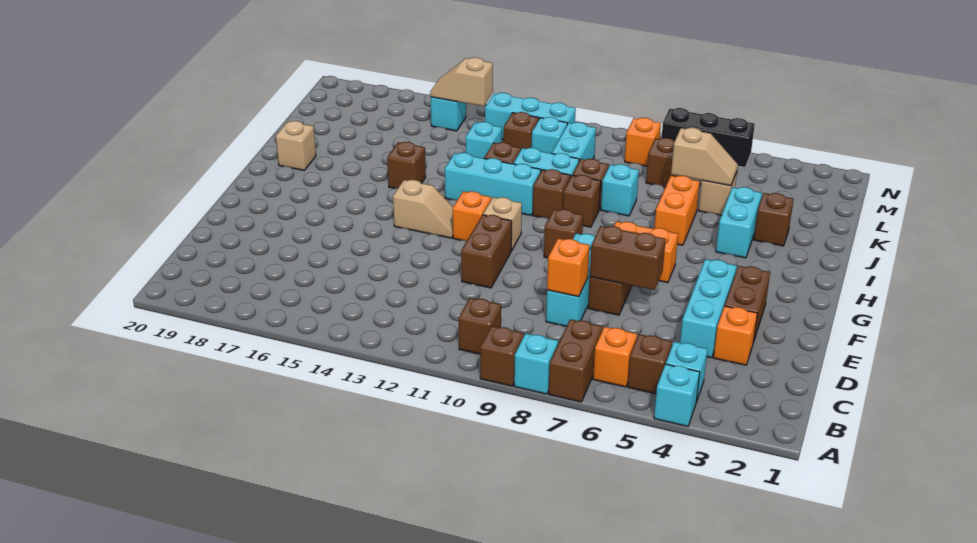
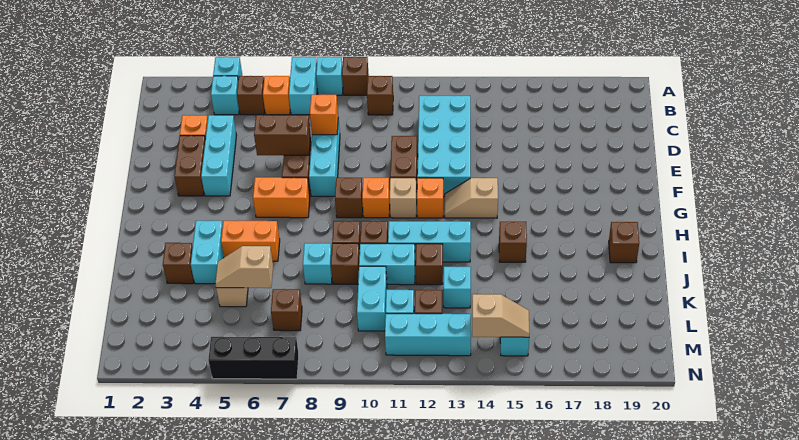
brown brick A7:B7 level 1 -> cyan brick A7:B7 level 1
none -> cyan brick C12:F13 level 1
orange brick I6:J6 level 1 -> orange brick I5:I6 level 1
tan brick I19 level 1 -> brown brick I19 level 1
orange brick M8 level 1 -> orange brick G10 level 1

